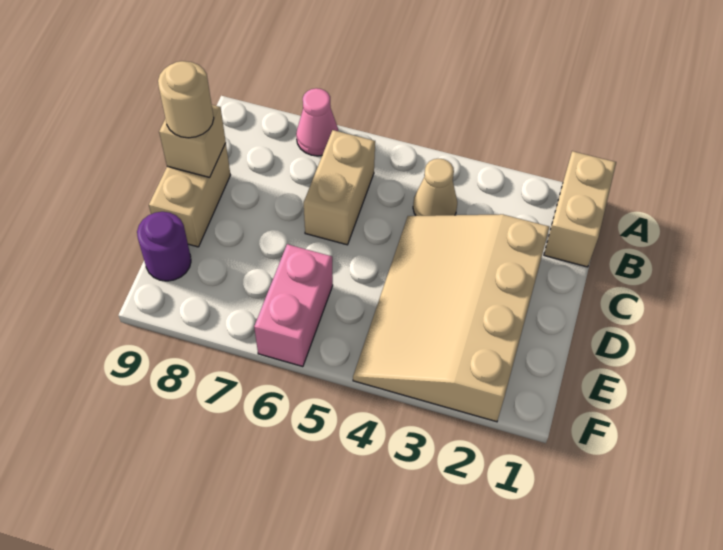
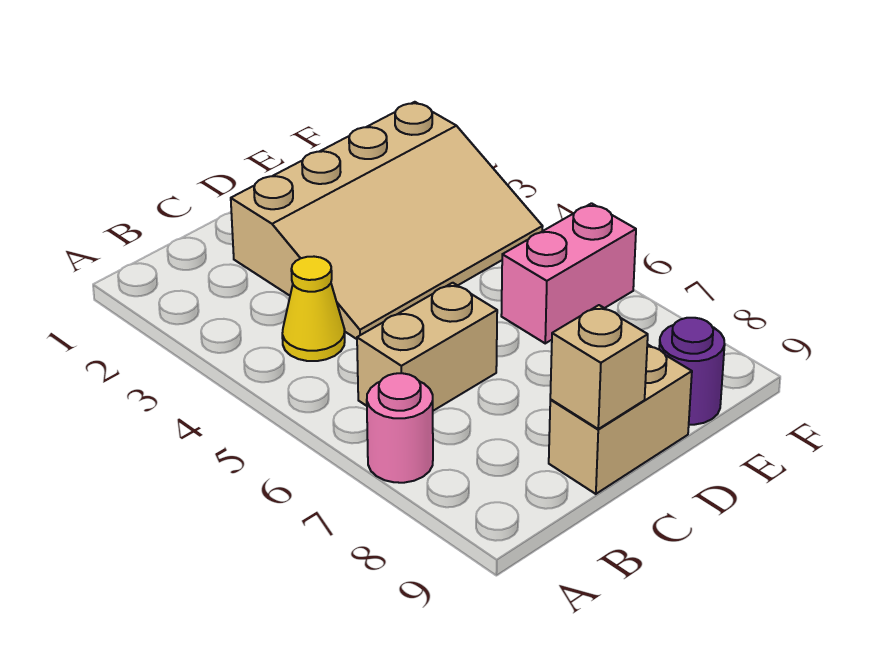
tan brick A1:B1 level 1 -> none
pink cone A7 level 1 -> pink round brick A7 level 1
tan cone B4 level 1 -> yellow cone B4 level 1
tan round brick C9 level 3 -> none

